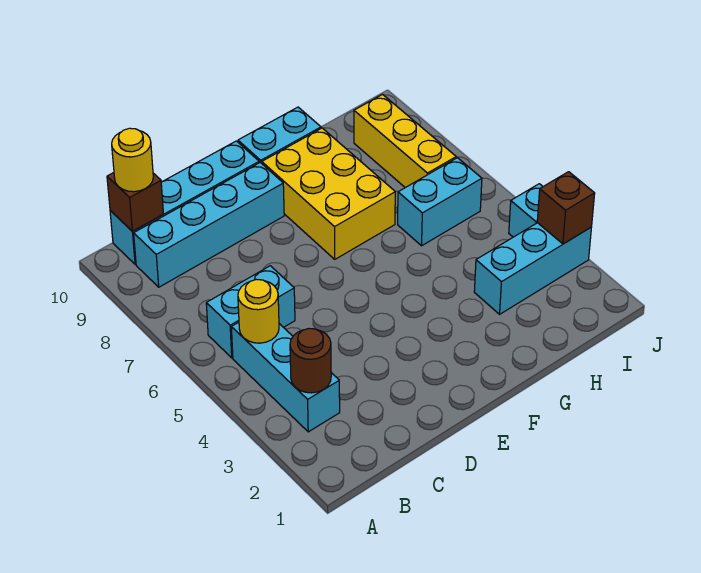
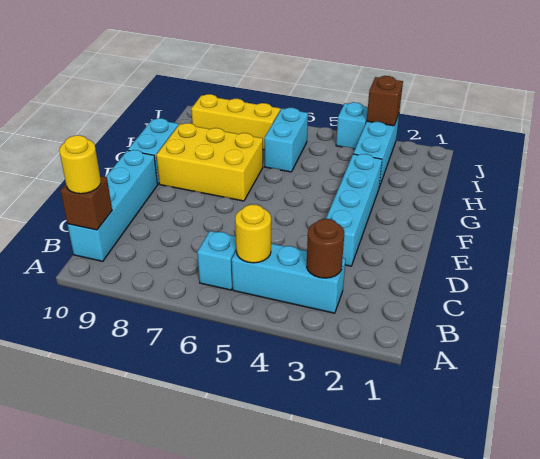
cyan brick B6:C6 level 1 -> cyan brick B6 level 1
cyan brick B9:E9 level 1 -> cyan brick D3:G3 level 1

